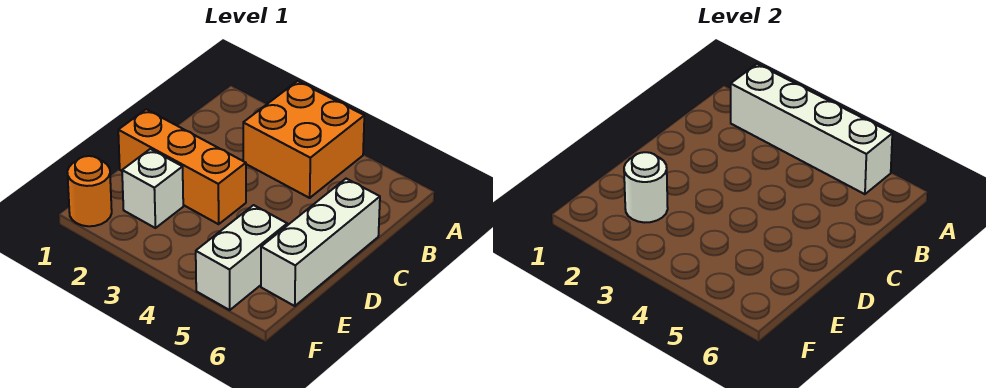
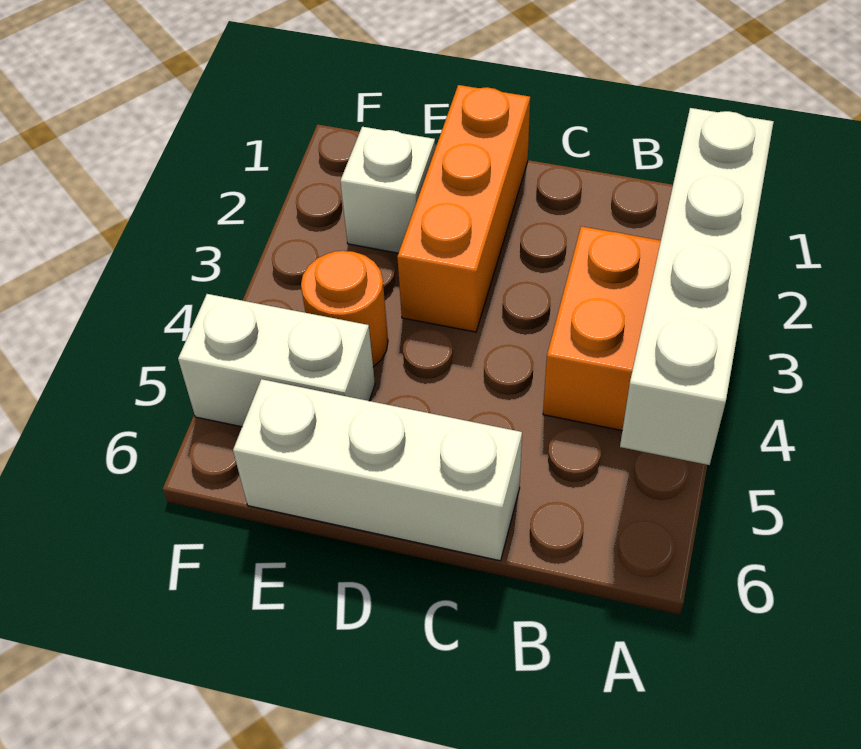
white round brick E2 level 2 -> none
orange round brick F1 level 1 -> orange round brick E4 level 1

